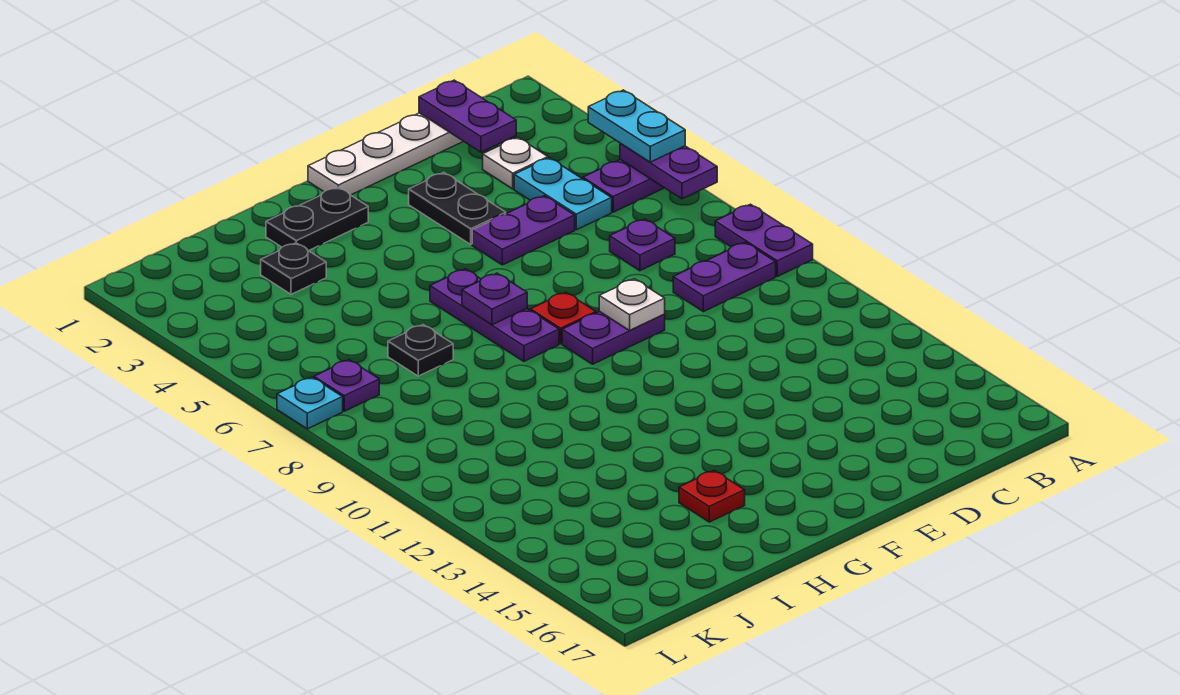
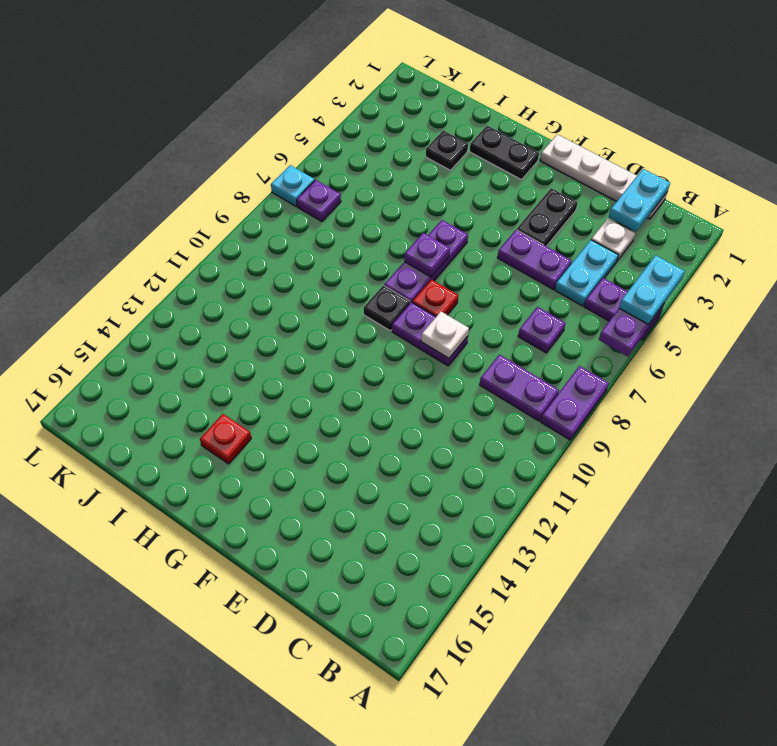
purple plate C1:C2 level 2 -> cyan plate C1:C2 level 2
black plate I7 level 1 -> black plate G9 level 1

